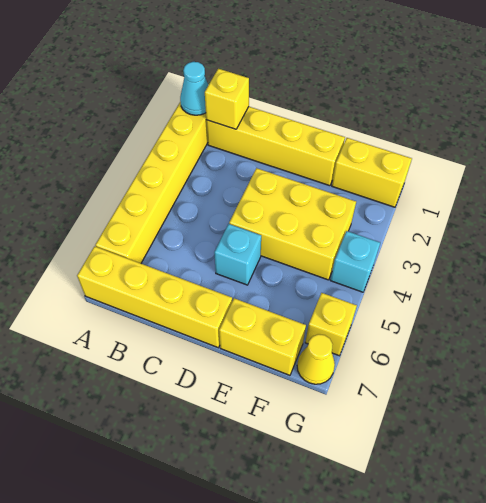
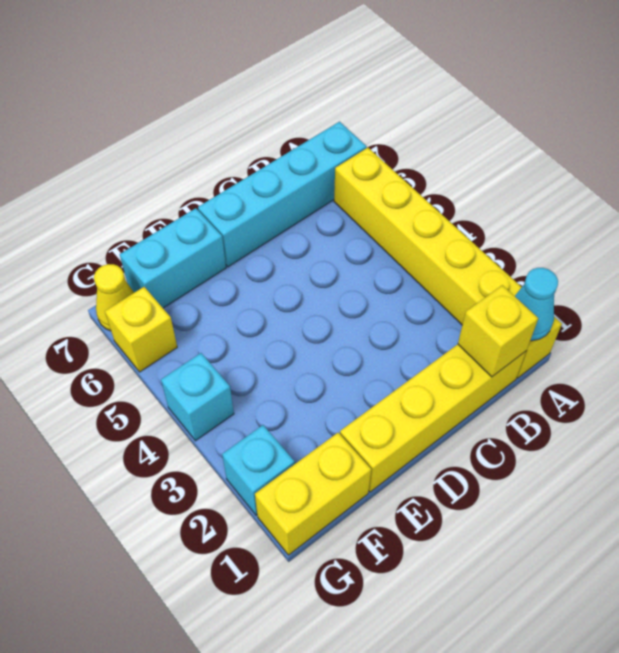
yellow brick A7:D7 level 1 -> cyan brick A7:D7 level 1
yellow brick D3:F4 level 1 -> none
cyan brick D5 level 1 -> cyan brick G2 level 1
yellow brick E7:F7 level 1 -> cyan brick E7:F7 level 1

